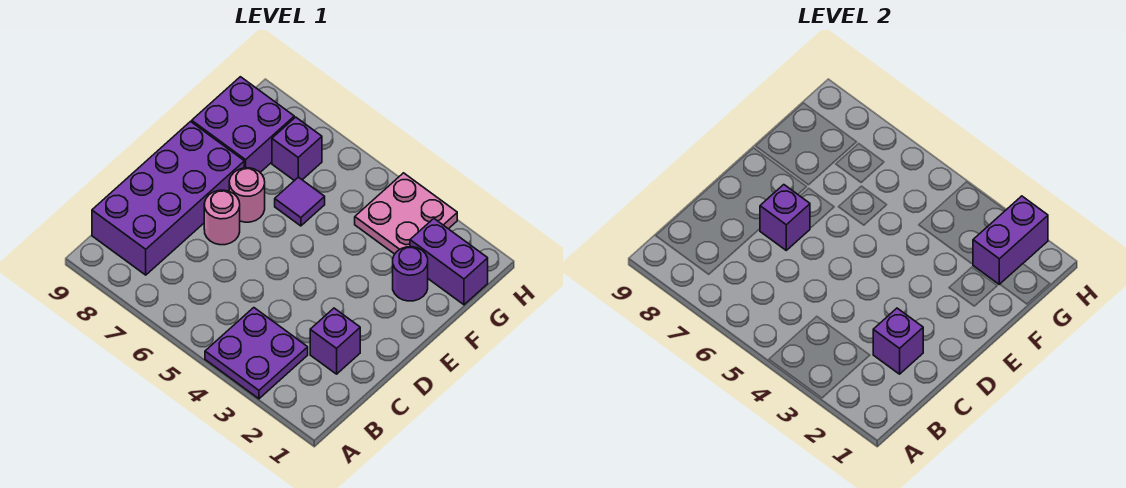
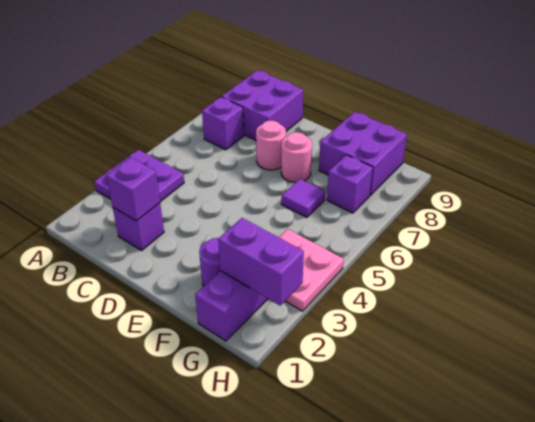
purple brick B8:E9 level 1 -> purple brick B8:C9 level 1
purple brick D7 level 2 -> purple brick B7 level 1

